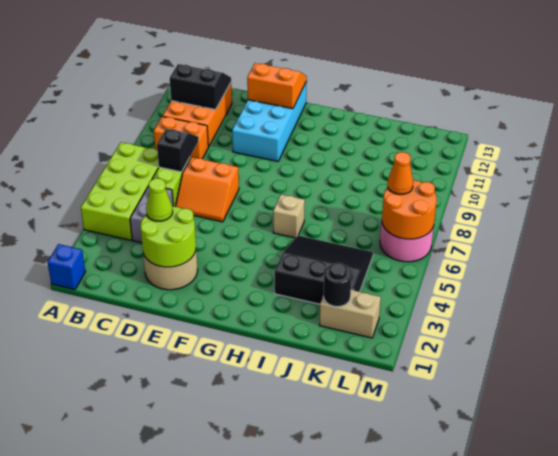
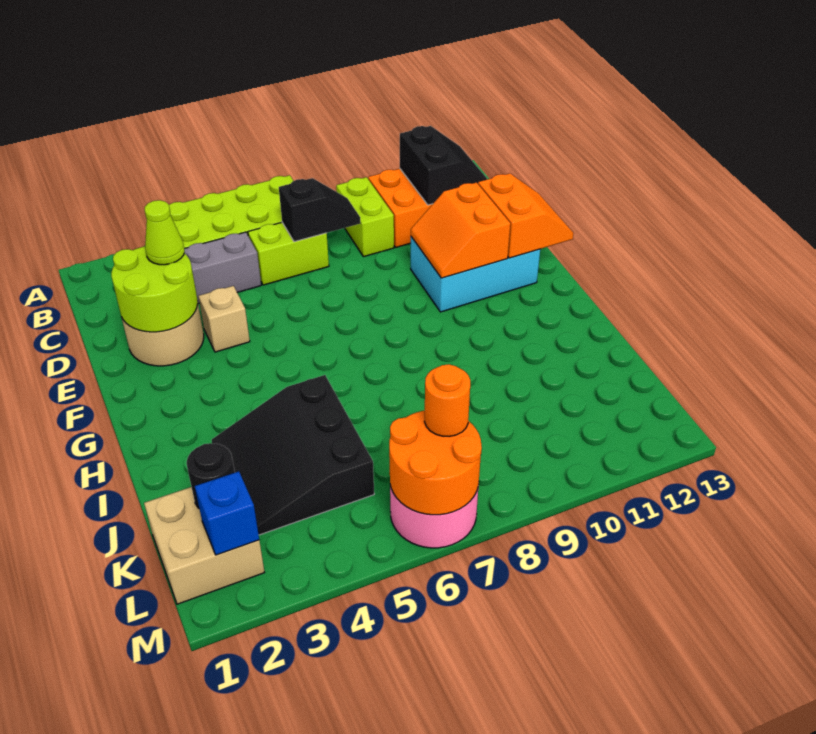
blue brick A1 level 1 -> blue brick L2 level 2
orange brick B9:C9 level 1 -> lime brick B9:C9 level 1
orange slope D6:E7 level 1 top 7 -> orange slope E10:F11 level 2 top 11
cyan brick E10:F13 level 1 -> cyan brick E10:F12 level 1
tan brick H6 level 1 -> tan brick E4 level 1
black slope I3:K5 level 1 top 3 -> black slope I3:K5 level 1 top 5
tan brick K2:L2 level 1 -> tan brick K1:L2 level 1
orange cone L7 level 3 -> orange round brick L7 level 3

